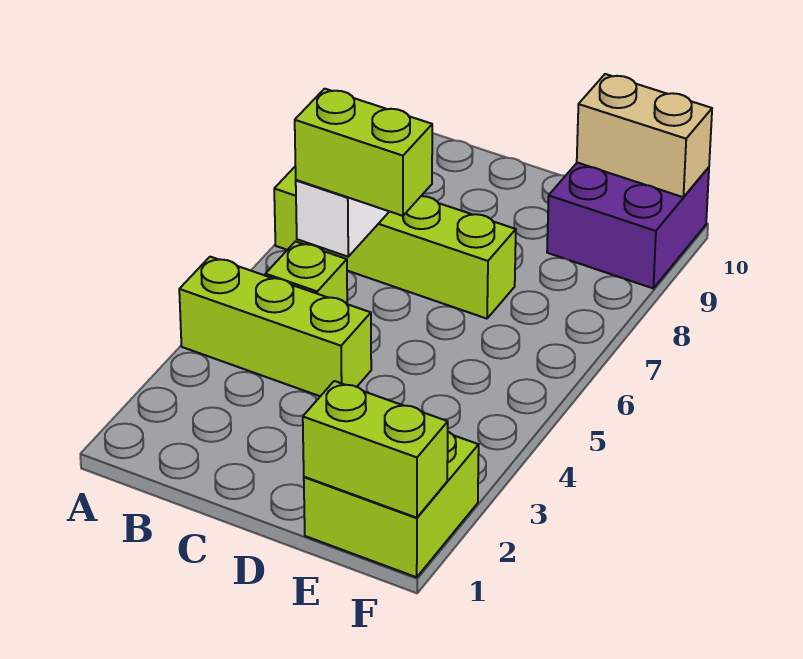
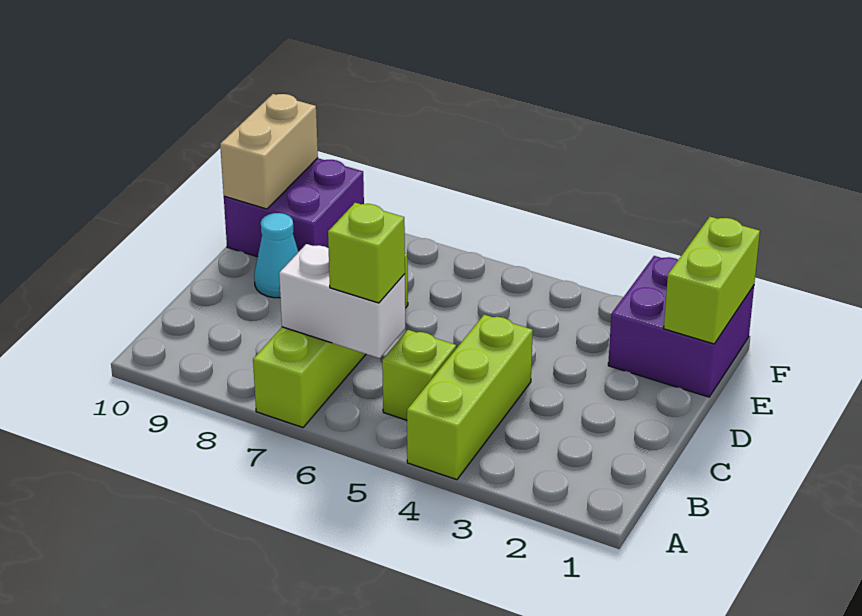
lime brick B6:C6 level 3 -> lime brick B6 level 3
none -> cyan cone D9 level 1
lime brick E1:F2 level 1 -> purple brick E1:F2 level 1

